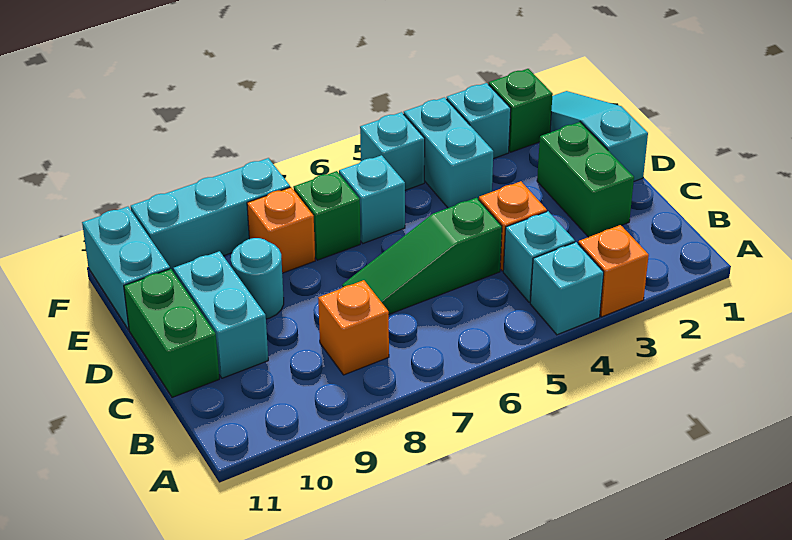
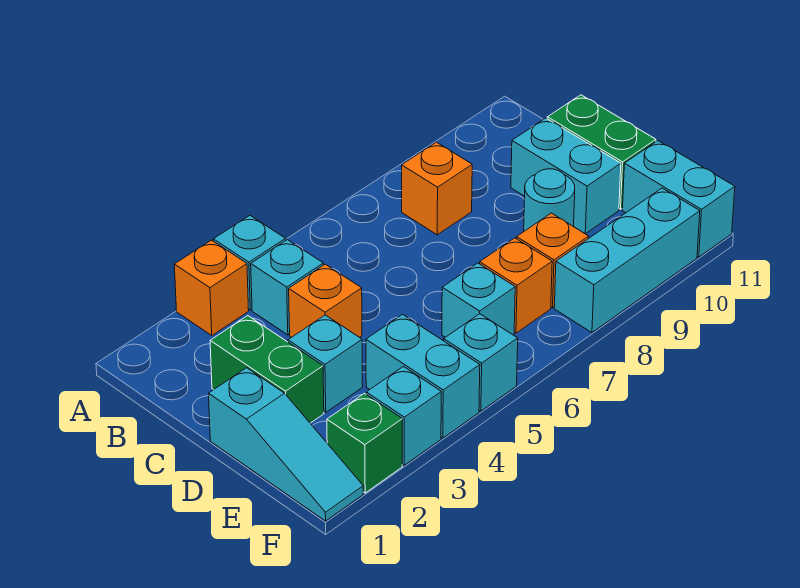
green slope C5:C7 level 1 top 5 -> none
none -> cyan brick D3 level 1
green brick E7 level 1 -> orange brick E7 level 1

